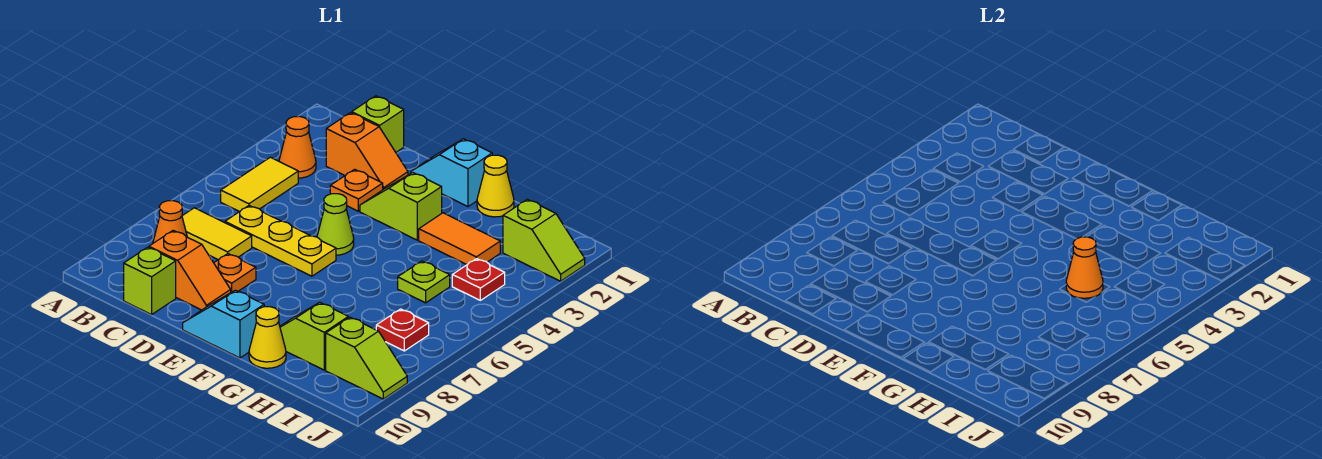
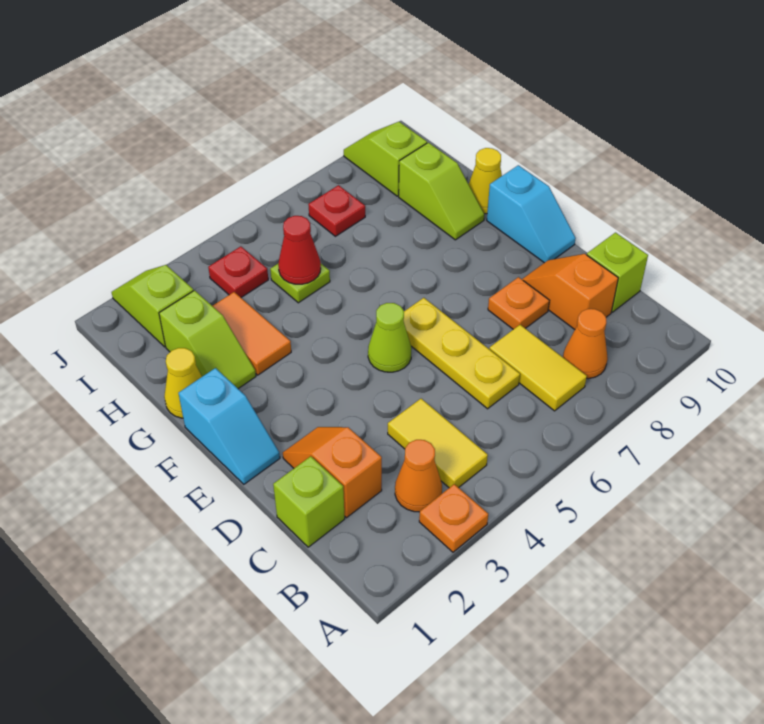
yellow tile B4:B5 level 1 -> yellow tile B4:C4 level 1
orange plate D3 level 1 -> orange plate A3 level 1
lime slope E3:F3 level 1 top F -> lime slope G2:H2 level 1 top H
orange cone H5 level 2 -> red cone H5 level 2

